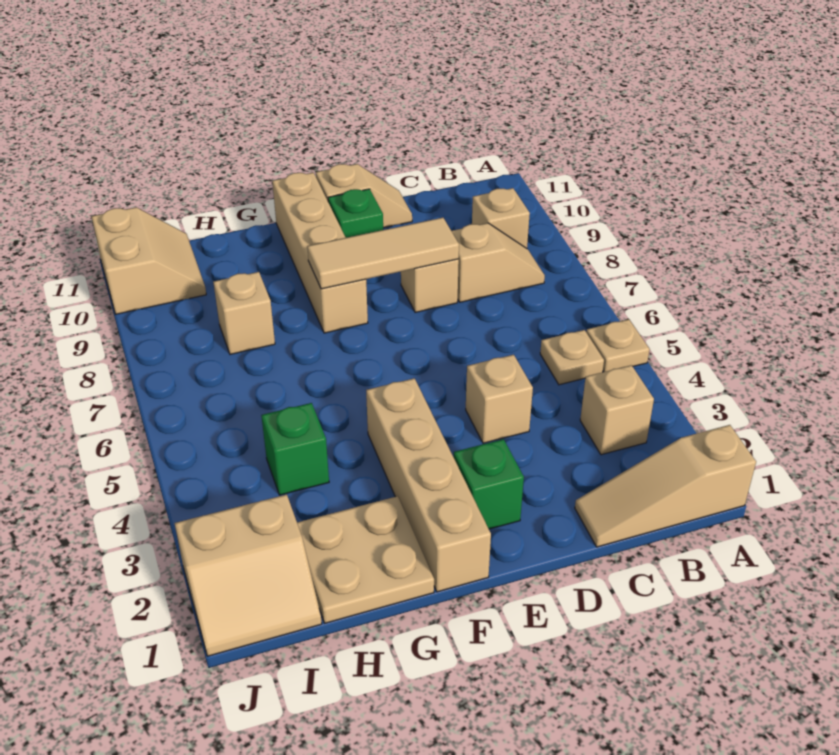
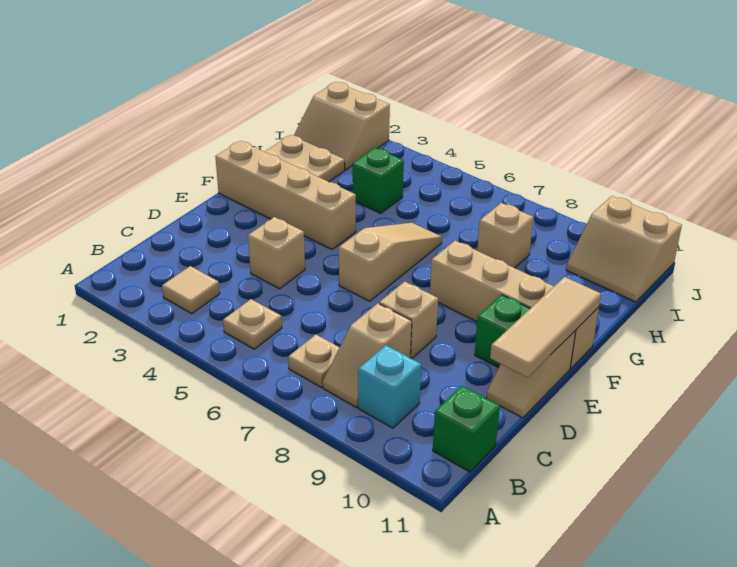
tan slope A1:C1 level 1 top A -> tan slope E6:G6 level 1 top E
tan plate A5 level 1 -> tan plate B7 level 1
tan brick B3 level 1 -> tan tile B3 level 1
tan brick B9 level 1 -> cyan brick B9 level 1
tan tile D8:F8 level 2 -> tan tile D11:F11 level 2
green brick E2 level 1 -> green brick B11 level 1
tan slope I1:J2 level 1 top 2 -> tan slope I1:J2 level 1 top J

